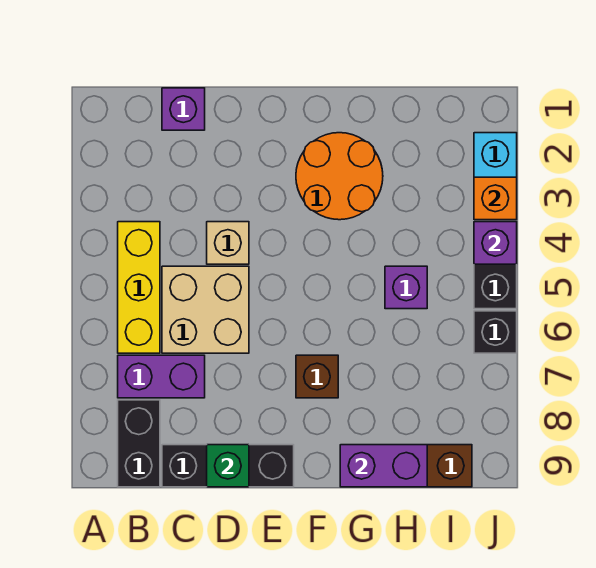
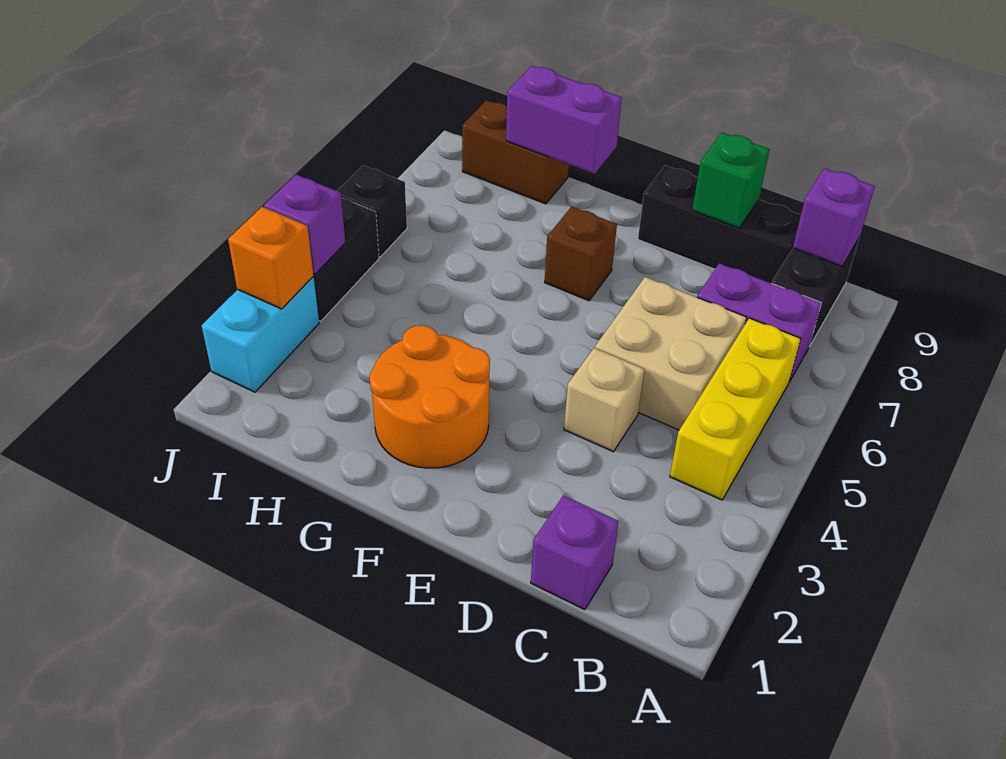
purple brick H5 level 1 -> purple brick B9 level 2

